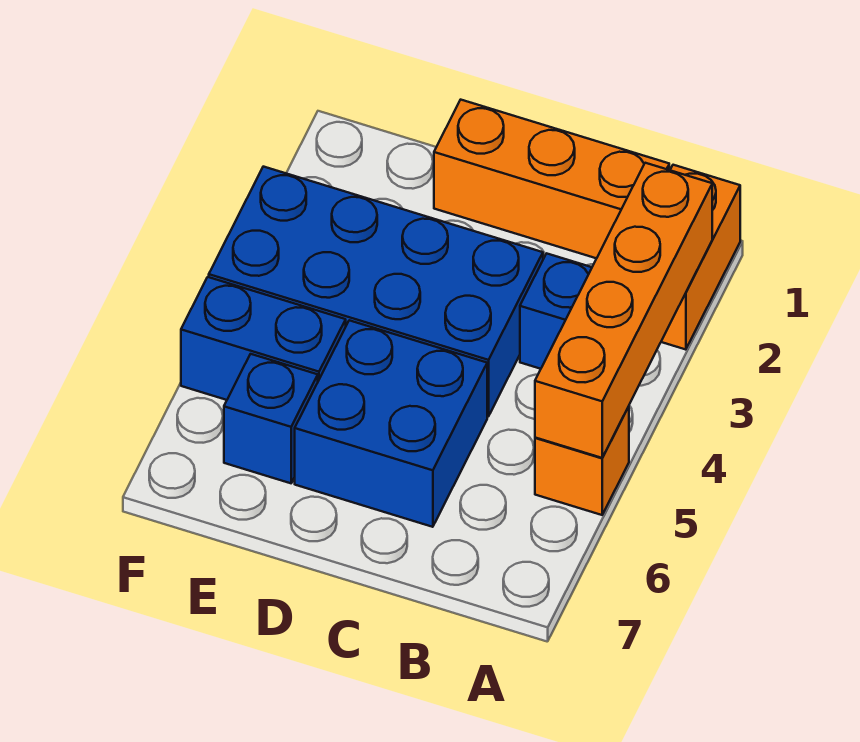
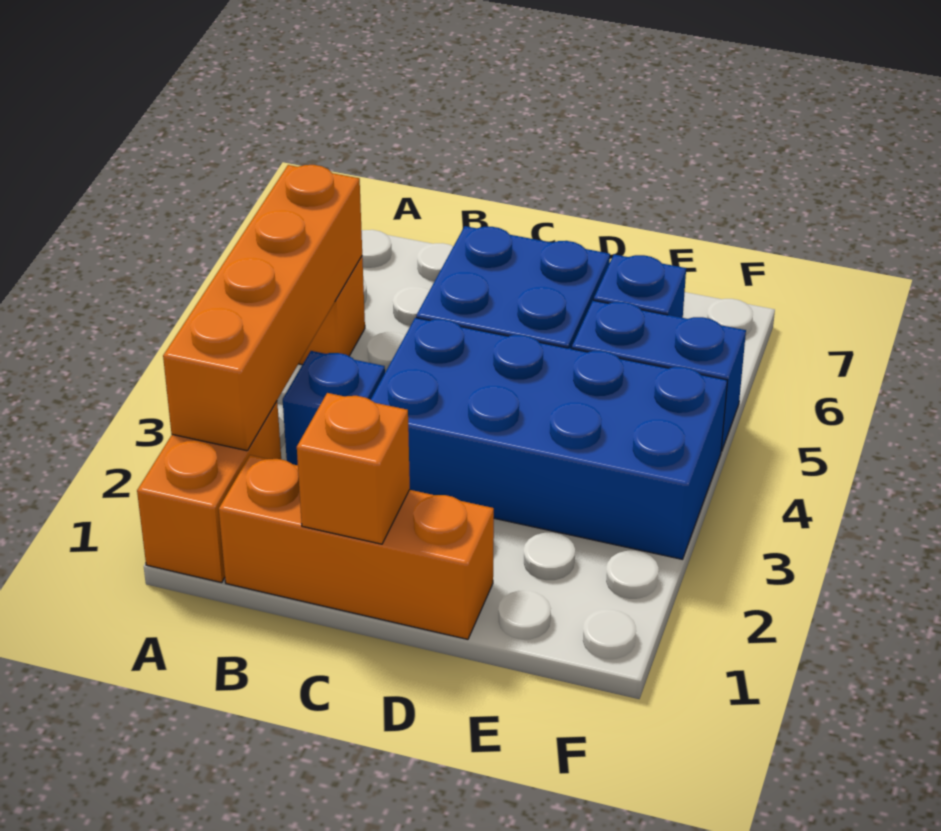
none -> orange brick C1 level 2

